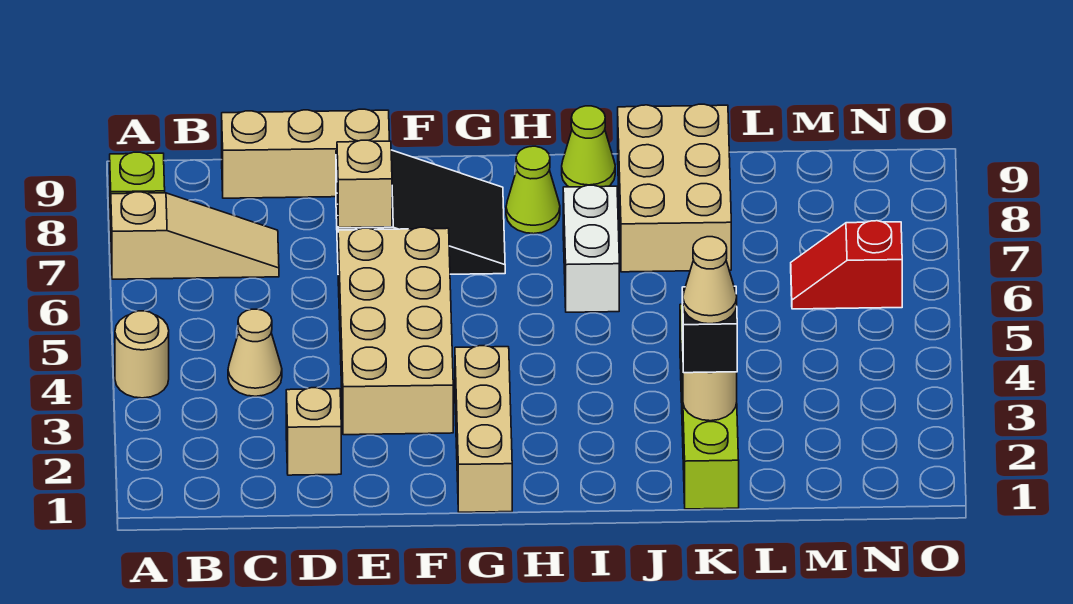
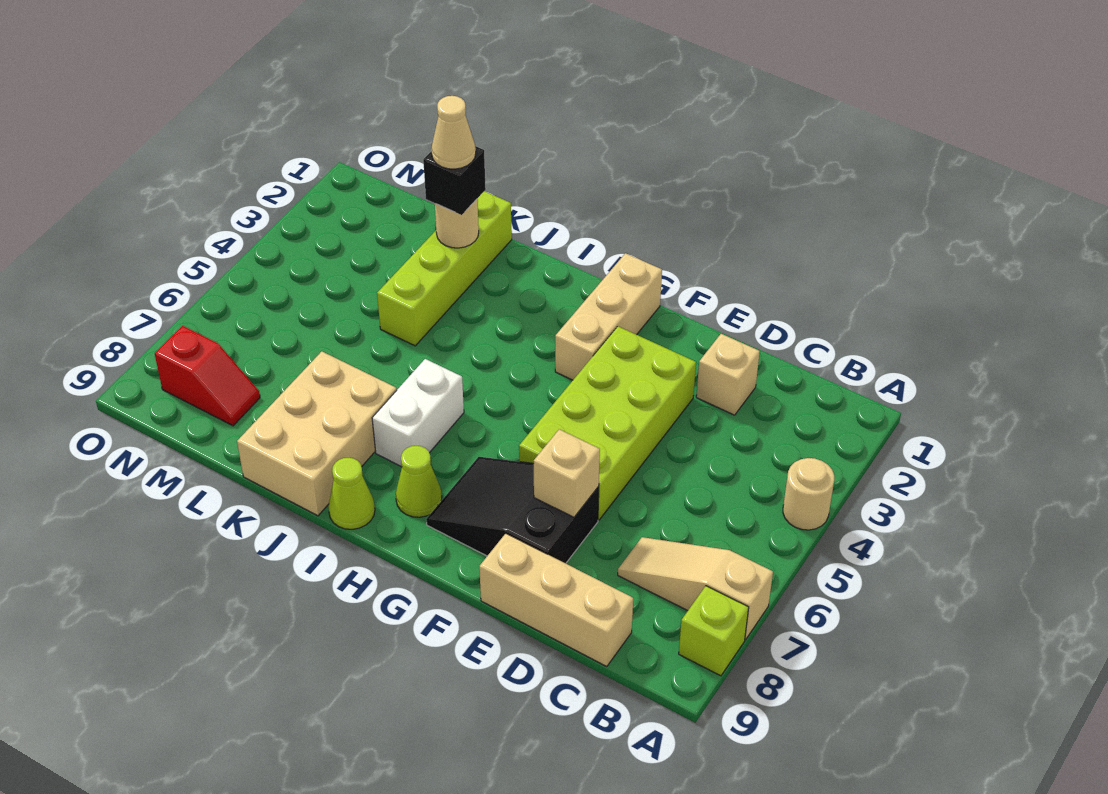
tan cone C4 level 1 -> none
tan brick E3:F6 level 1 -> lime brick E3:F6 level 1
red slope M6:N6 level 1 top N -> red slope M8:N8 level 1 top N

